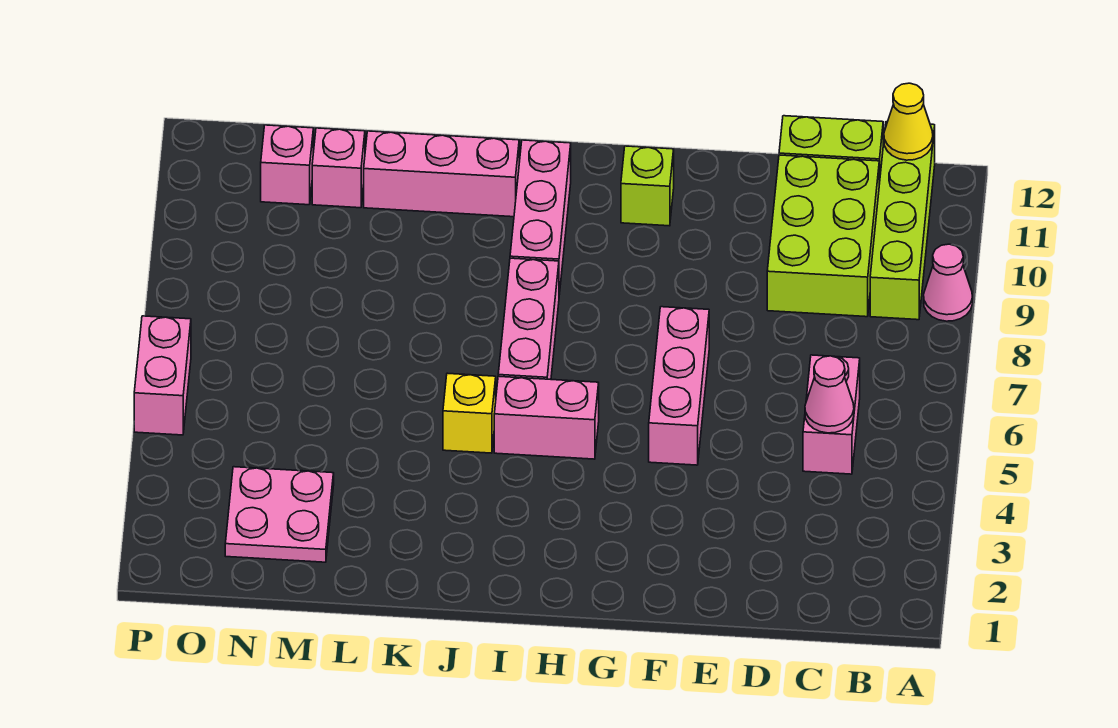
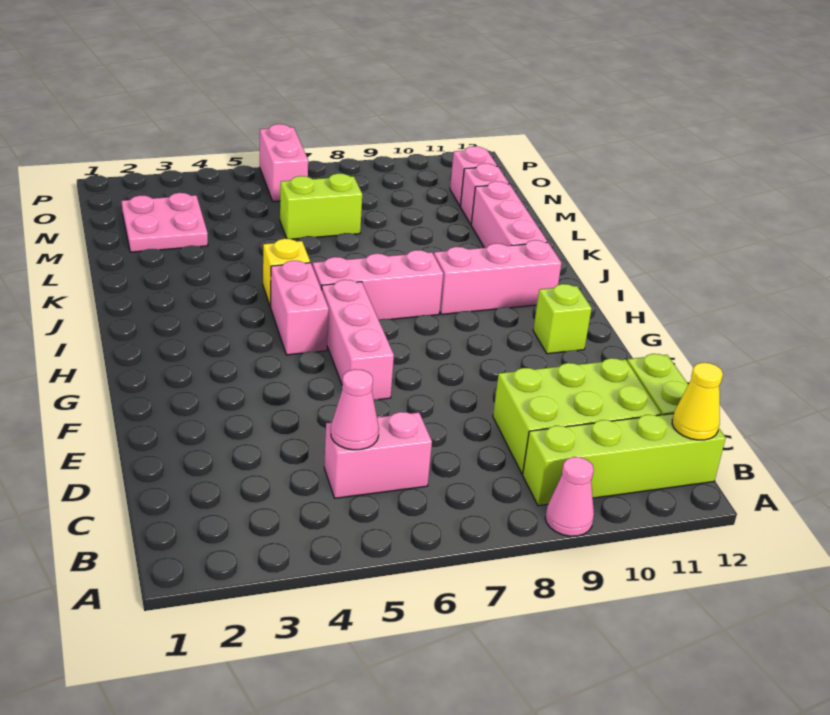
pink brick F5:F7 level 1 -> pink brick F6:H6 level 1
none -> lime brick M6:M7 level 1
pink brick P5:P6 level 1 -> pink brick O6:P6 level 1

